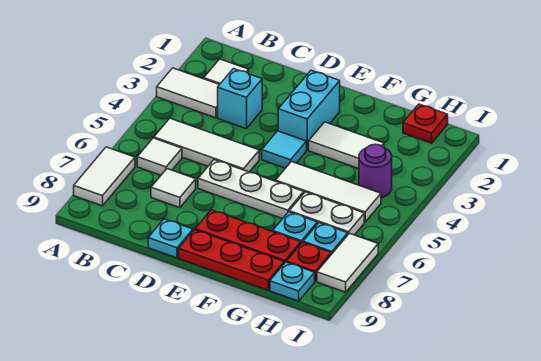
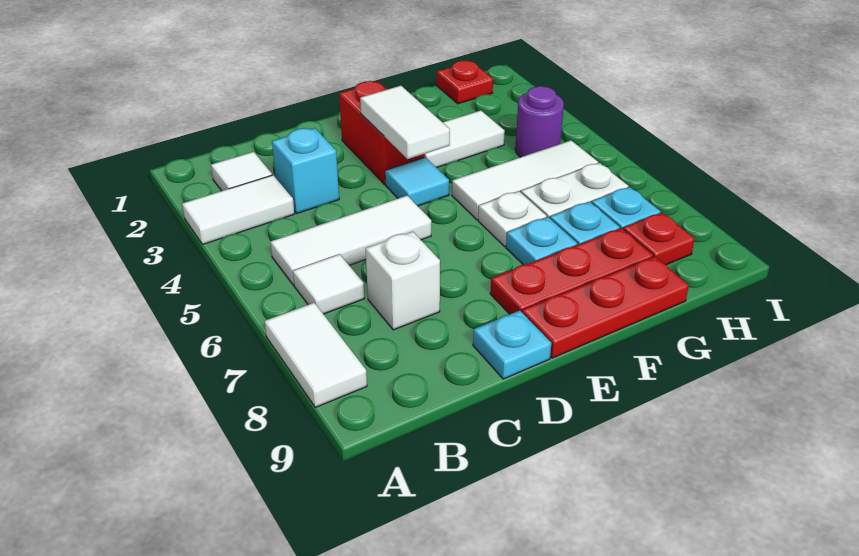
white tile C7 level 1 -> white brick C7 level 1
white plate D6:F6 level 1 -> white plate F6 level 1
cyan brick E2:E3 level 1 -> red brick E2:E3 level 1
cyan plate H9 level 1 -> cyan plate F7 level 1
white tile I7:I8 level 1 -> white tile E3:E4 level 2

